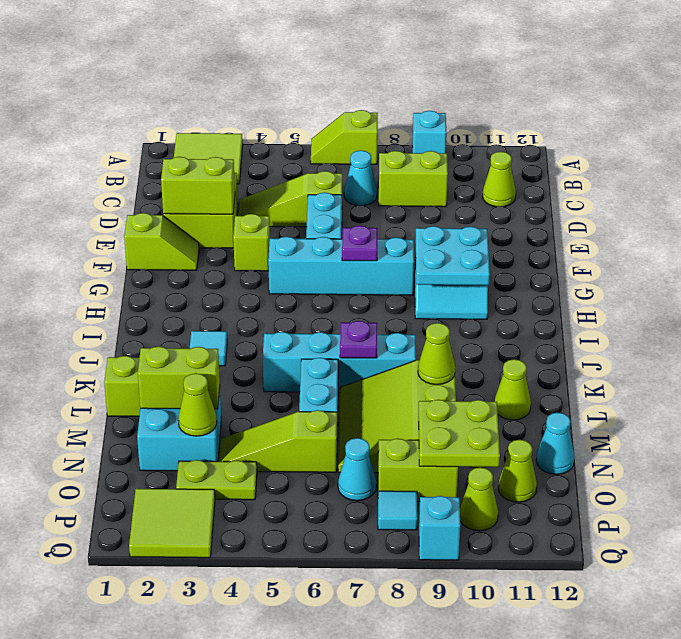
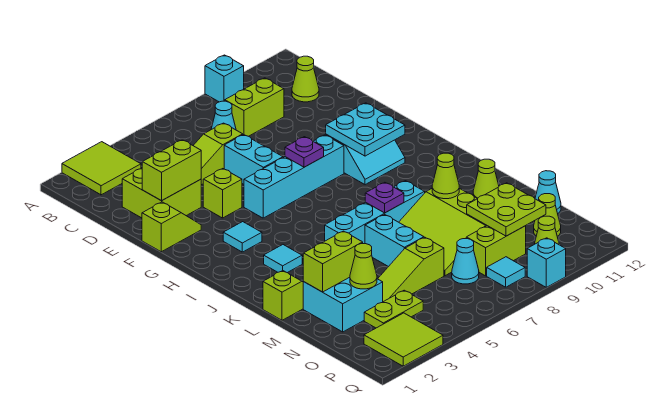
lime slope A6:A7 level 1 top 7 -> none
none -> cyan tile H3 level 1

